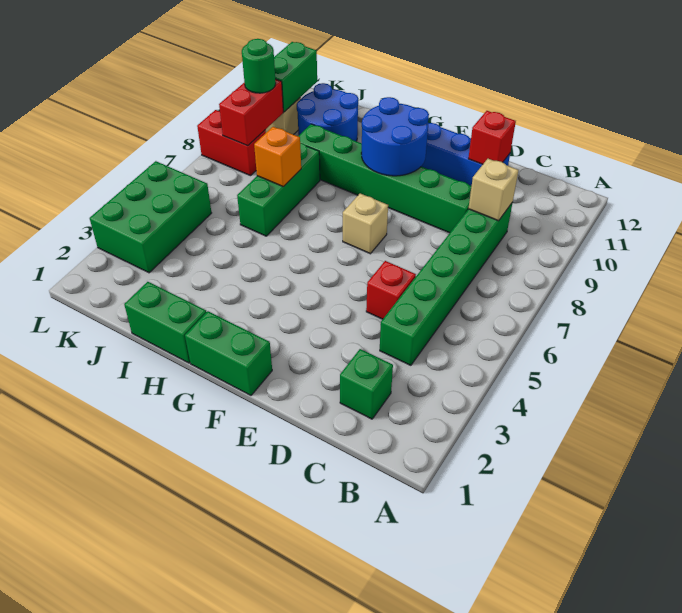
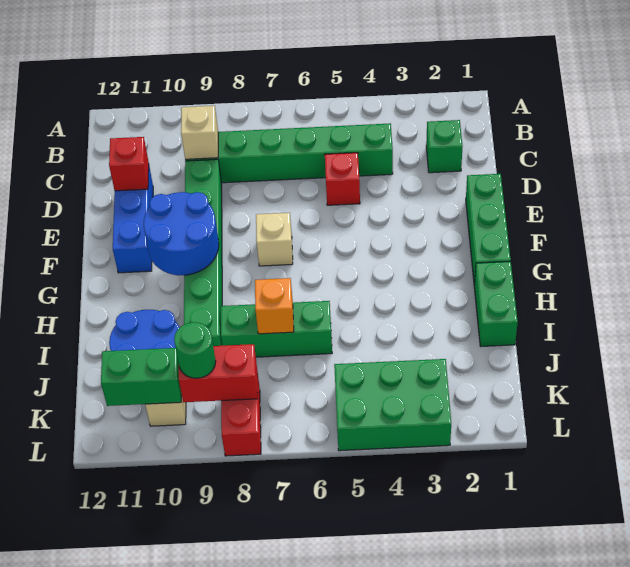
green brick F1:G1 level 1 -> green brick E1:G1 level 1

